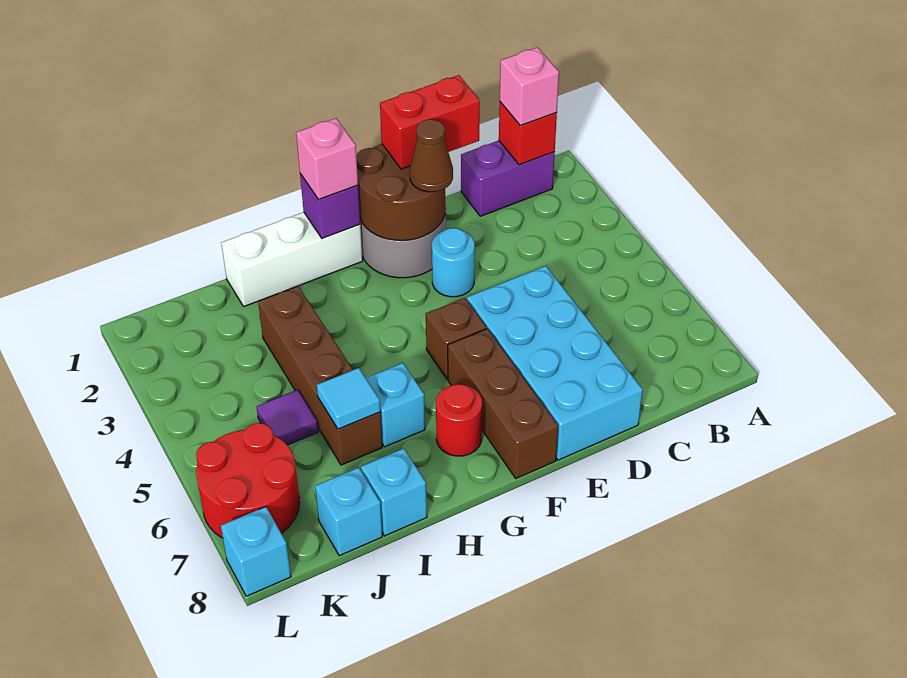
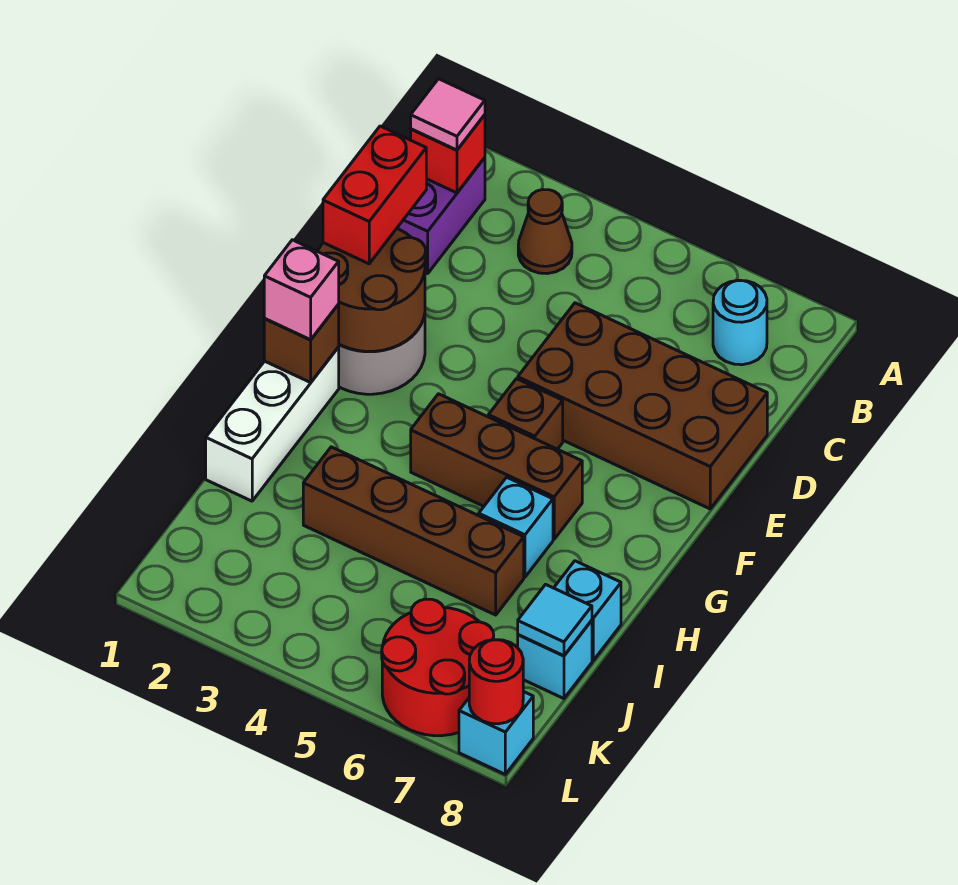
pink brick B1 level 3 -> pink tile B1 level 3
cyan brick D5:E8 level 1 -> brown brick D5:E8 level 1
brown cone E2 level 3 -> brown cone B3 level 1
cyan round brick E3 level 1 -> cyan round brick B7 level 1
brown brick F6:F8 level 1 -> brown brick G4:G6 level 1
purple brick G1 level 2 -> brown brick G1 level 2
red round brick G7 level 1 -> red round brick L8 level 2
cyan tile I6 level 2 -> cyan tile J8 level 2
purple tile J5 level 1 -> none

